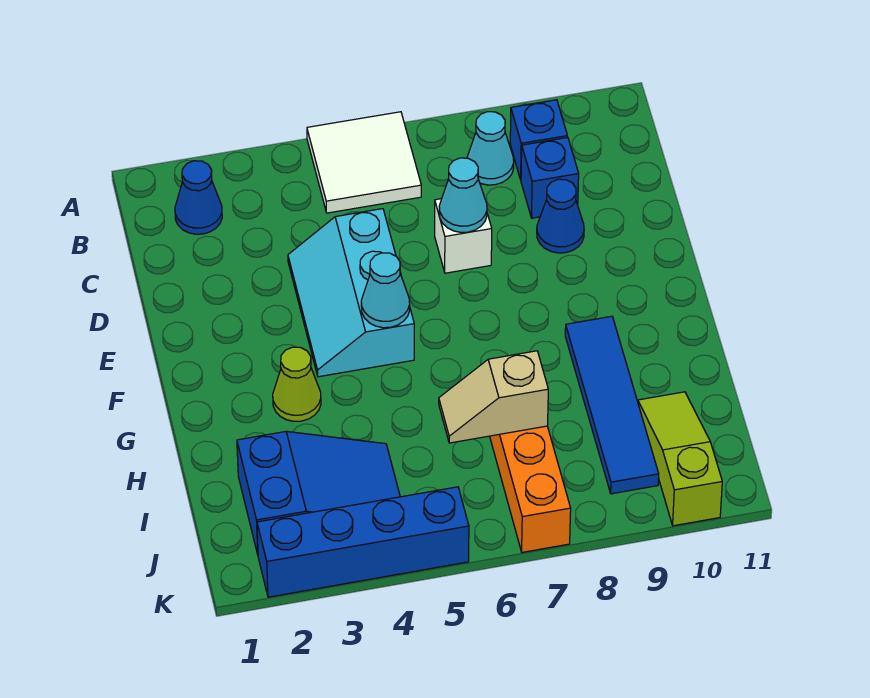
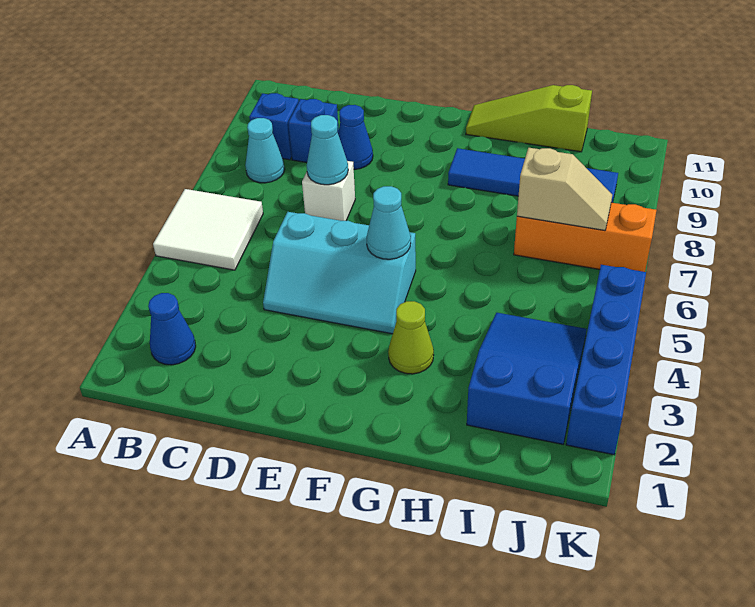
tan slope I6:I7 level 2 top 7 -> tan slope I7:J7 level 2 top I
lime slope I10:K10 level 1 top K -> lime slope G11:I11 level 1 top I

